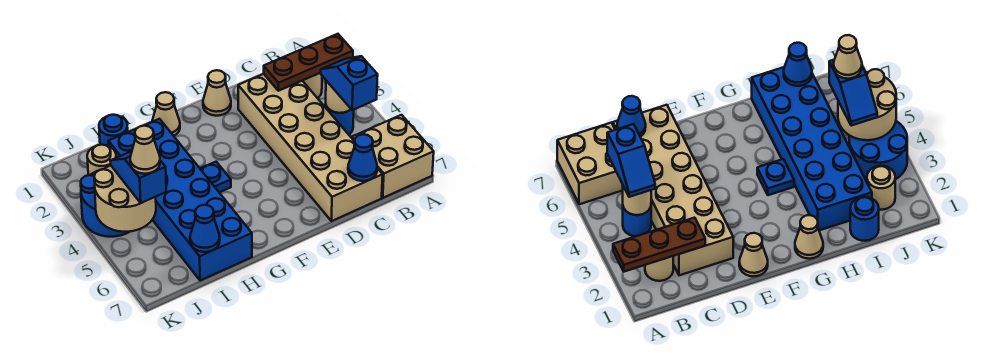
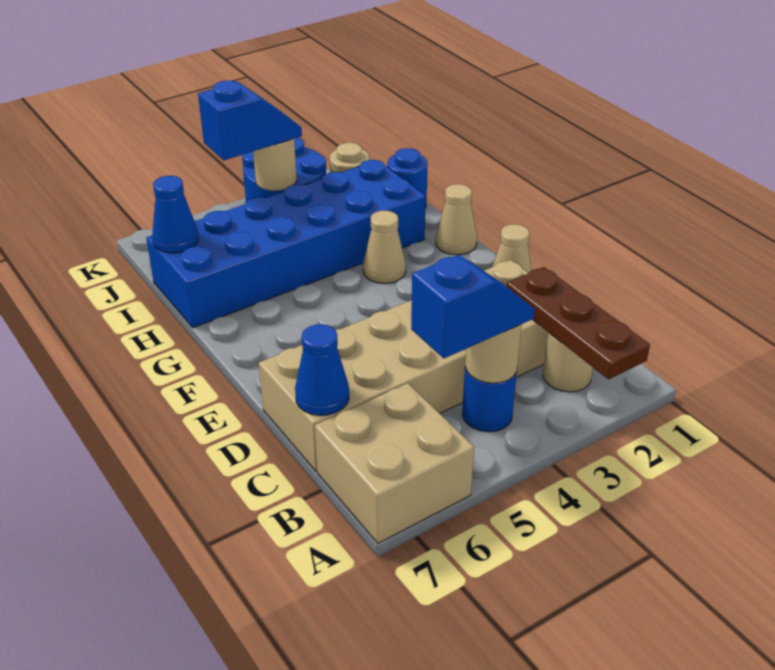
blue plate G4 level 1 -> none
tan round brick J4:K5 level 2 -> tan round brick J4 level 2
tan cone J5 level 4 -> tan cone G3 level 1

